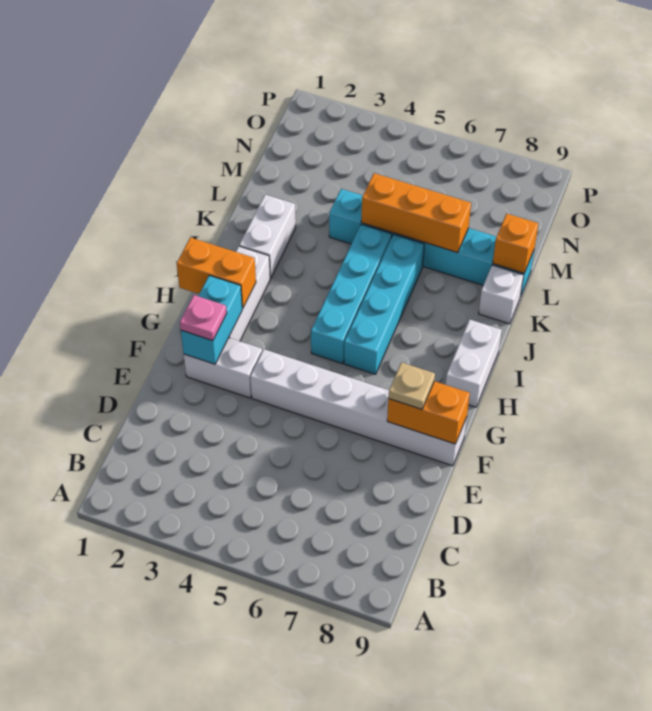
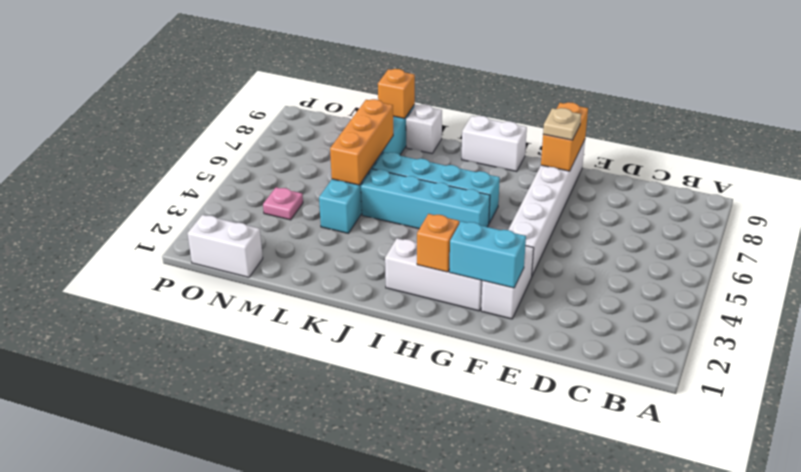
pink plate F2 level 3 -> pink plate N4 level 1
orange brick H1:H2 level 2 -> orange brick H2 level 2
white brick J2:K2 level 1 -> white brick N1:O1 level 1

